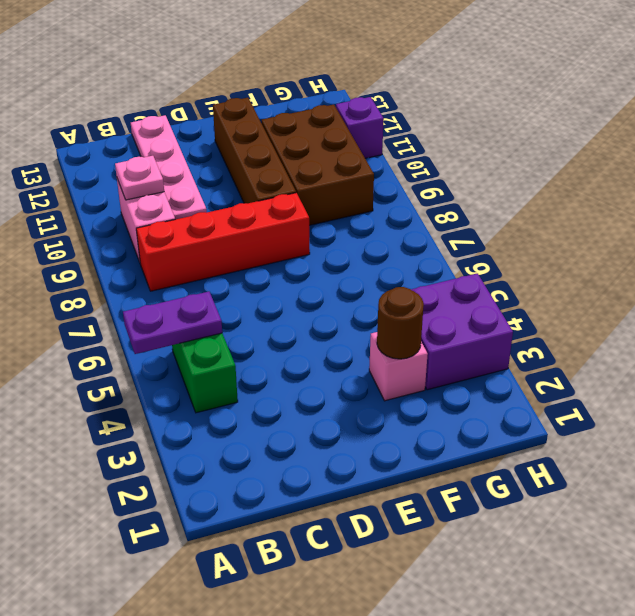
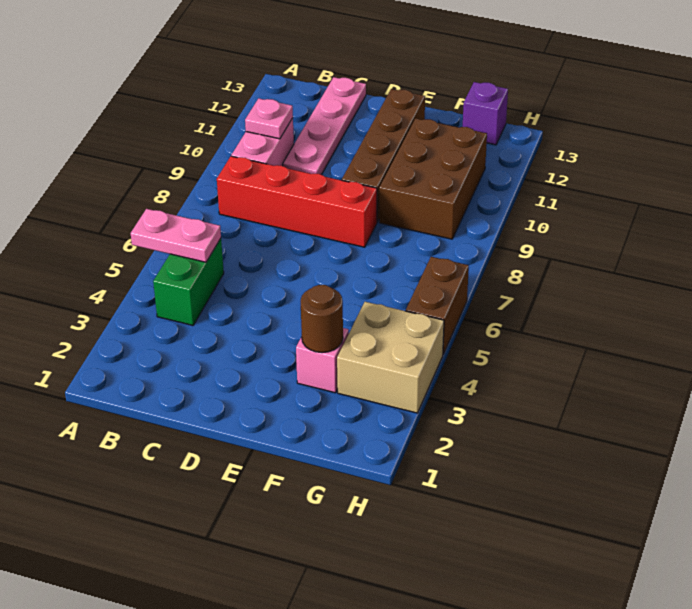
purple plate A5:B5 level 2 -> pink plate A5:B5 level 2
purple brick G3:H4 level 1 -> tan brick G3:H4 level 1
none -> brown brick H5:H6 level 1
purple brick H11 level 1 -> purple brick G13 level 1

